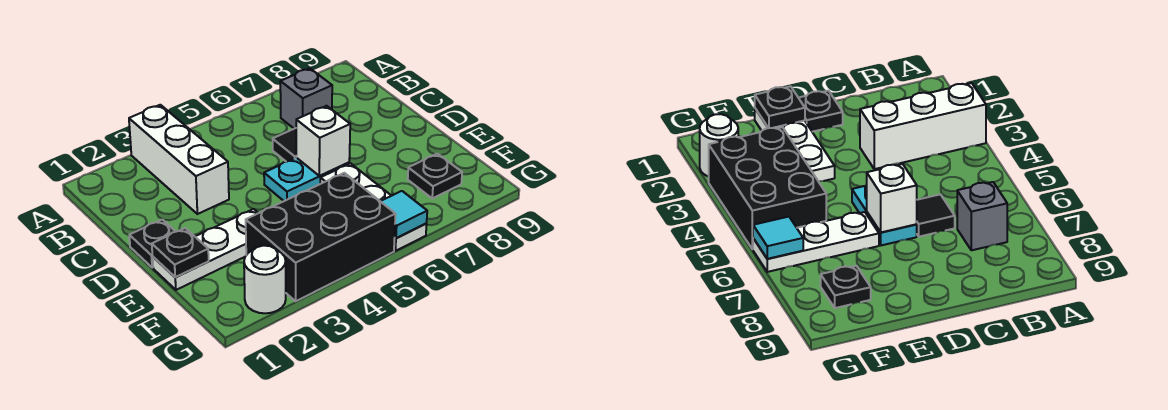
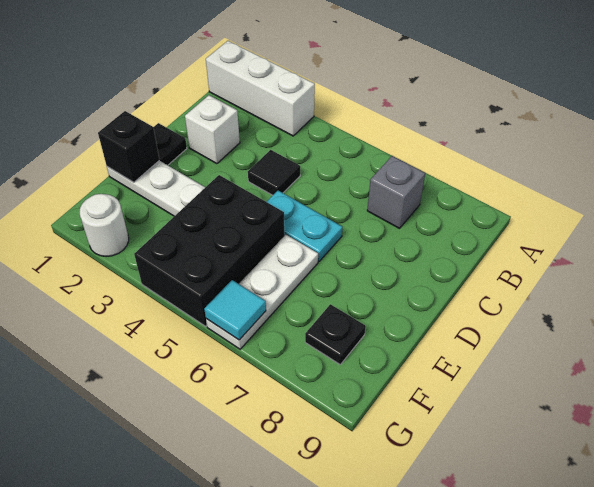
white brick A3:C3 level 1 -> white brick A1:A3 level 1
black tile C6 level 1 -> black tile C4 level 1
white brick D6 level 2 -> white brick C2 level 1
black plate E1 level 2 -> black brick E1 level 2
black brick F3:G5 level 1 -> black brick E4:G5 level 1

